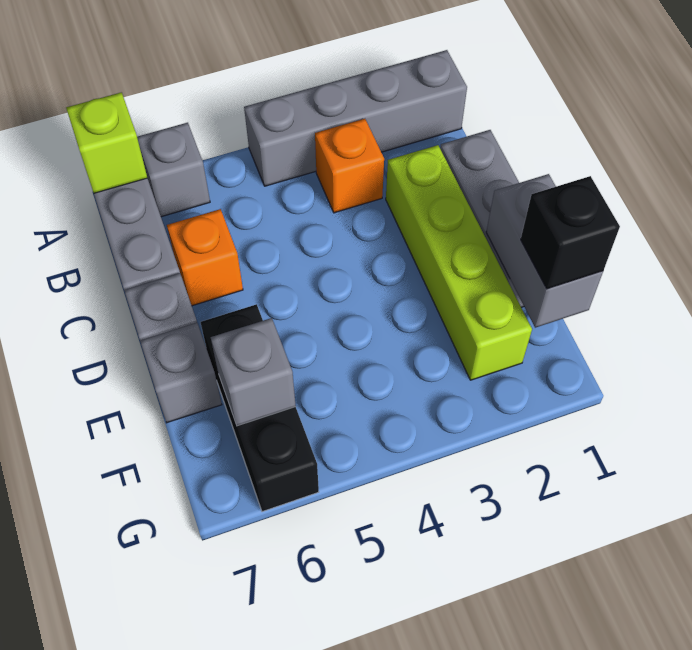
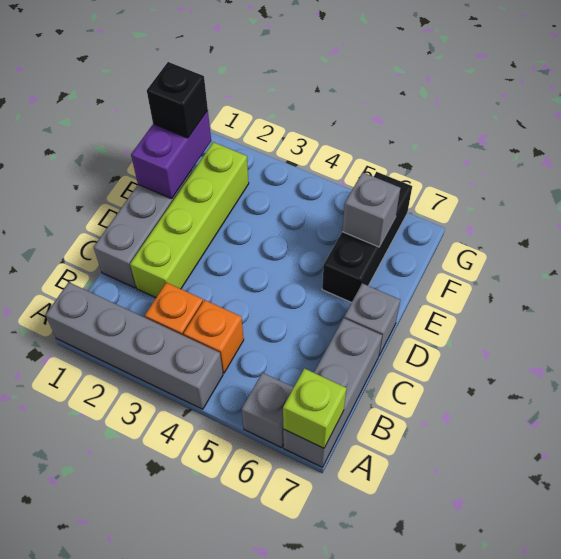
orange brick C6 level 1 -> orange brick B4 level 1
grey brick E1:F1 level 2 -> purple brick E1:F1 level 2
grey brick E7 level 1 -> none

